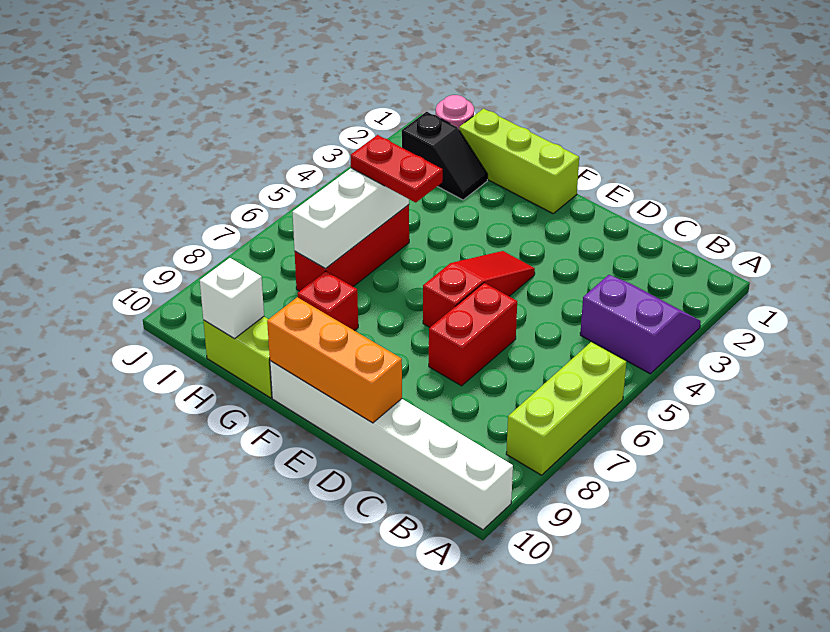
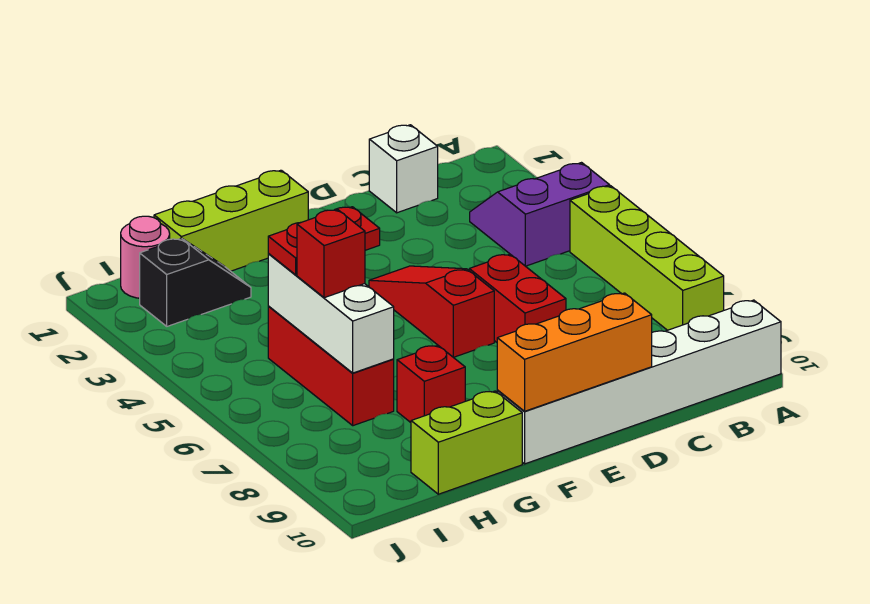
lime brick A6:A8 level 1 -> lime brick A5:A8 level 1
none -> red brick H6 level 3
white brick H10 level 2 -> white brick C1 level 1

